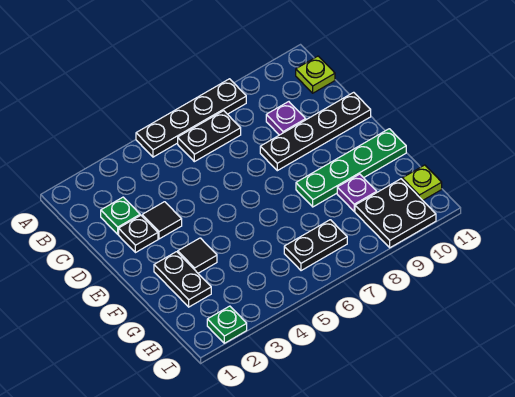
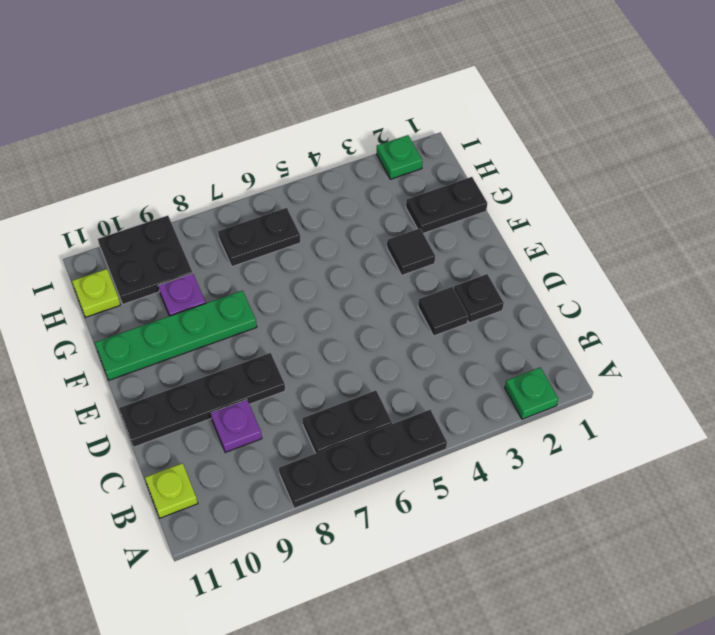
green plate C2 level 1 -> green plate A2 level 1
black plate F2:G2 level 1 -> black plate G1:G2 level 1

